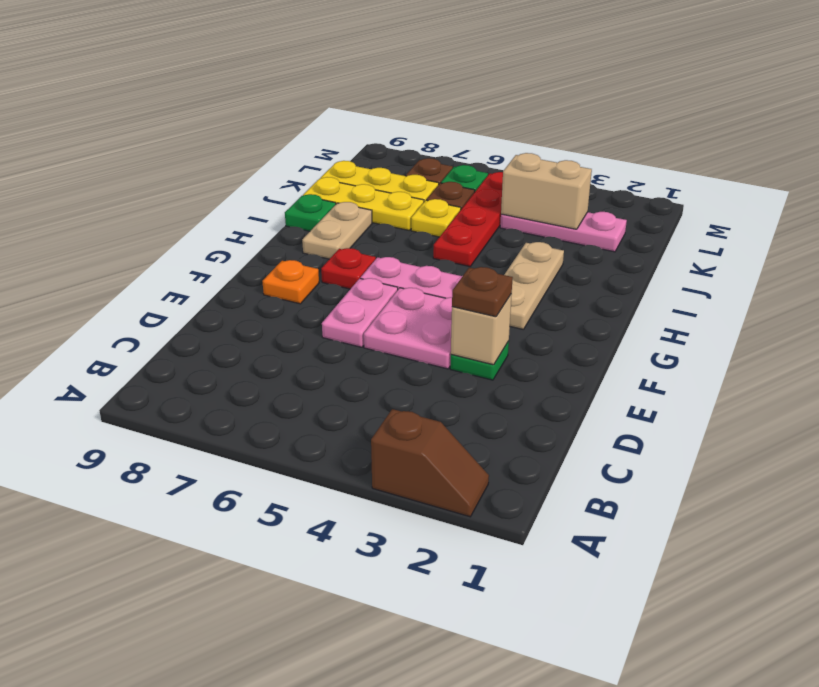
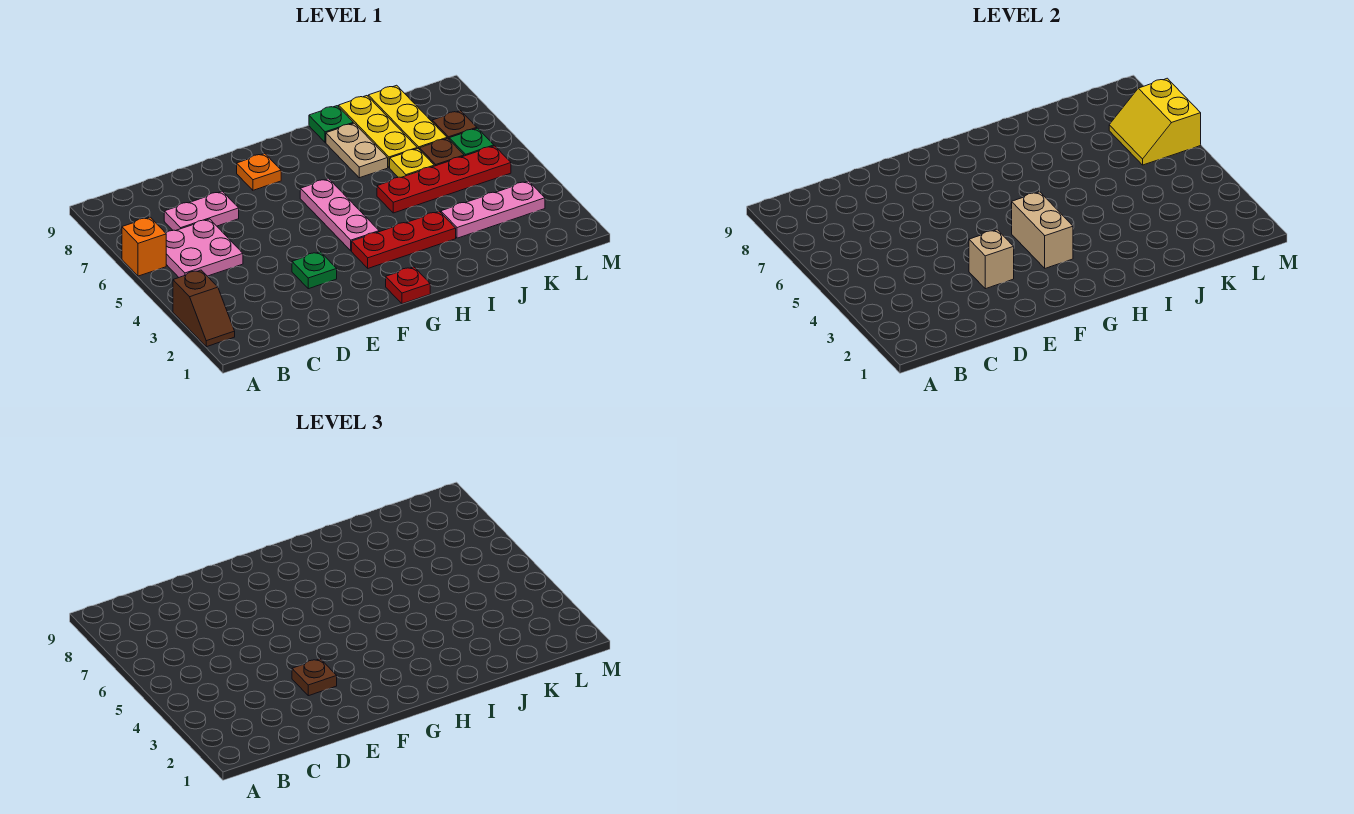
none -> orange brick A6 level 1
pink plate E4:F5 level 1 -> pink plate B5:C6 level 1
pink plate E6:F6 level 1 -> pink plate C7:D7 level 1
tan plate G3:I3 level 1 -> red plate G3:I3 level 1
red plate G7 level 1 -> red plate G1 level 1
tan plate H8:I8 level 1 -> tan plate I7:I8 level 1
pink plate K2:K4 level 1 -> pink plate J3:L3 level 1
tan brick K3:K4 level 2 -> tan brick G3:G4 level 2
none -> yellow slope L6:M7 level 2 top M

